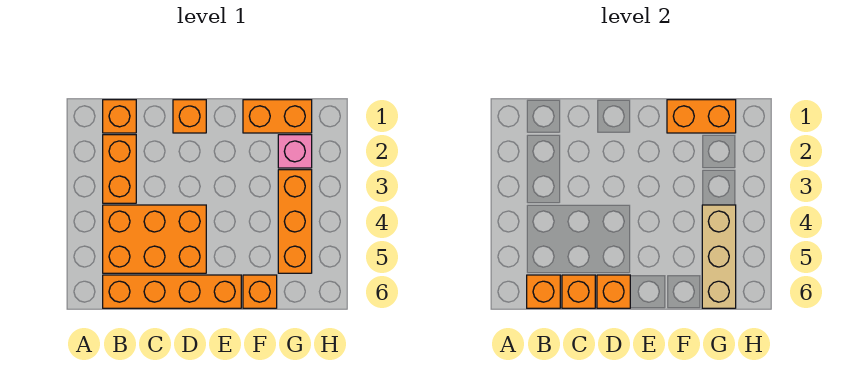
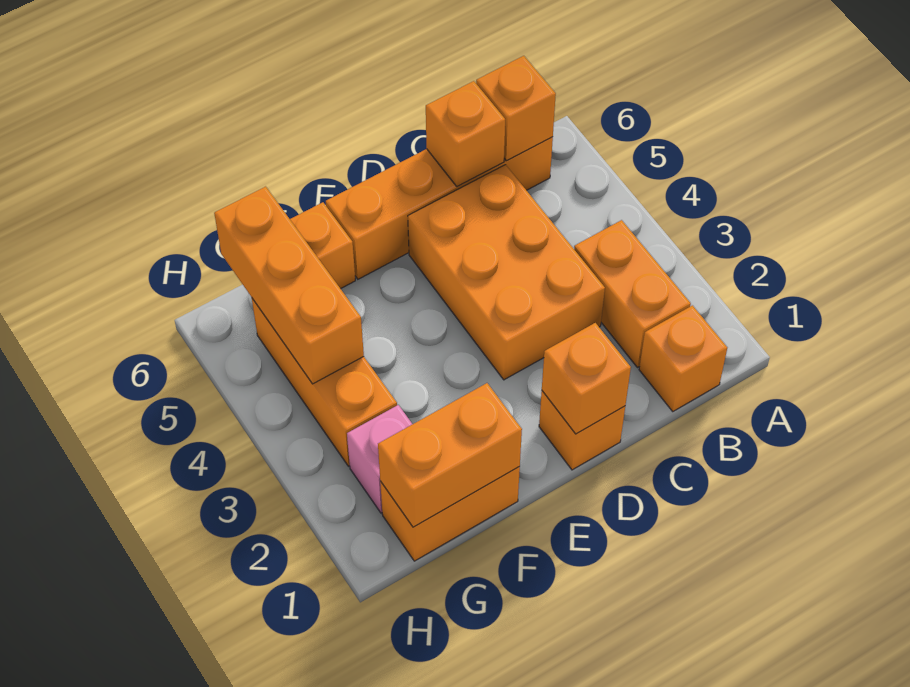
orange brick B4:D5 level 1 -> orange brick C3:D5 level 1
orange brick D6 level 2 -> orange brick D1 level 2
tan brick G4:G6 level 2 -> orange brick G4:G6 level 2

